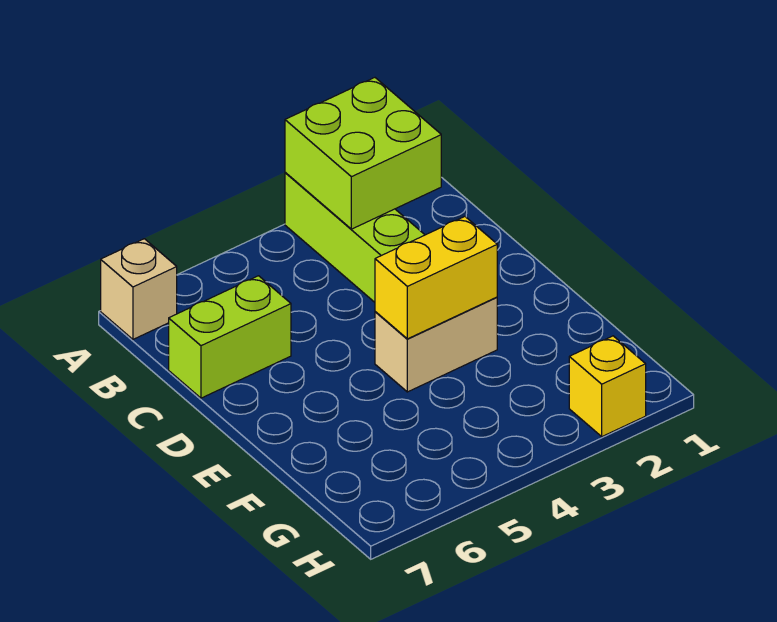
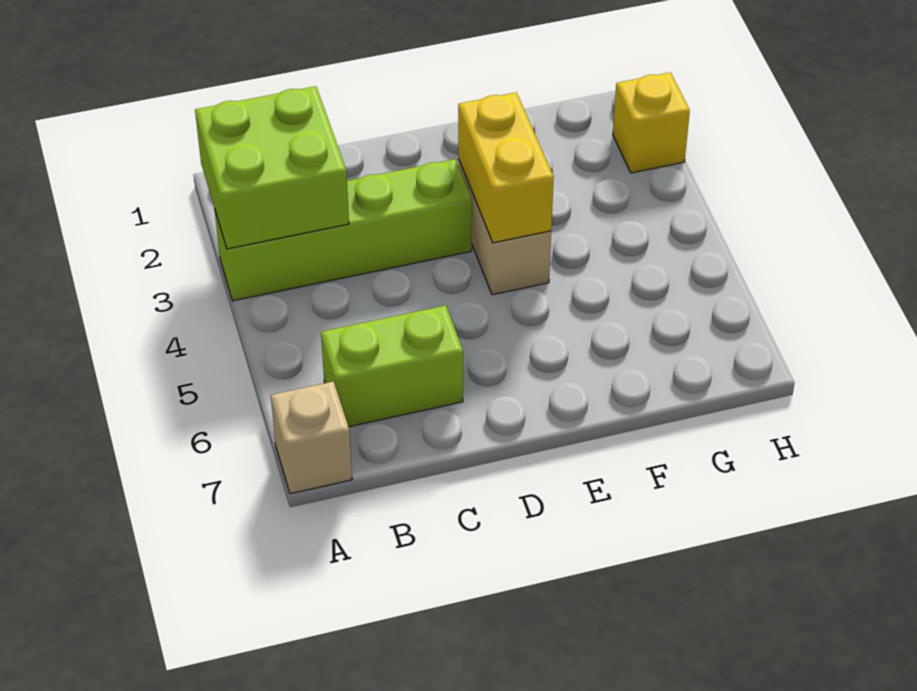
lime brick C6:C7 level 1 -> lime brick B6:C6 level 1

